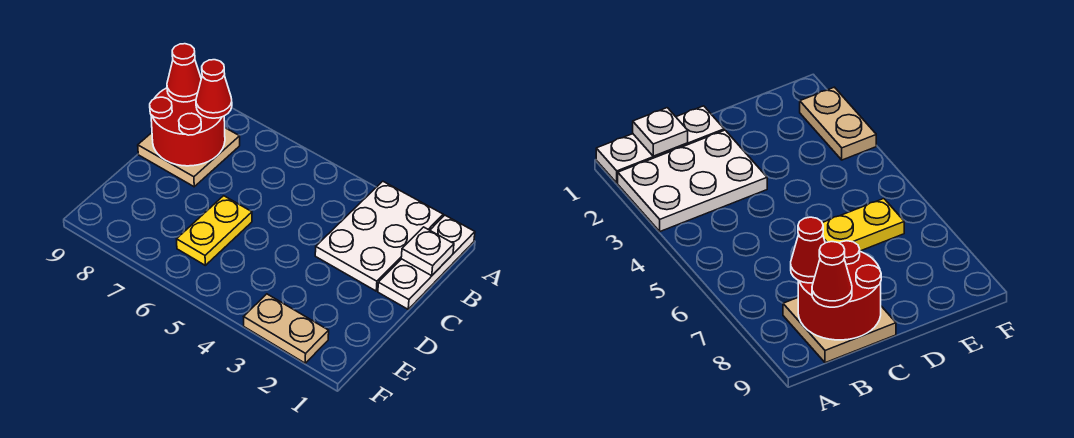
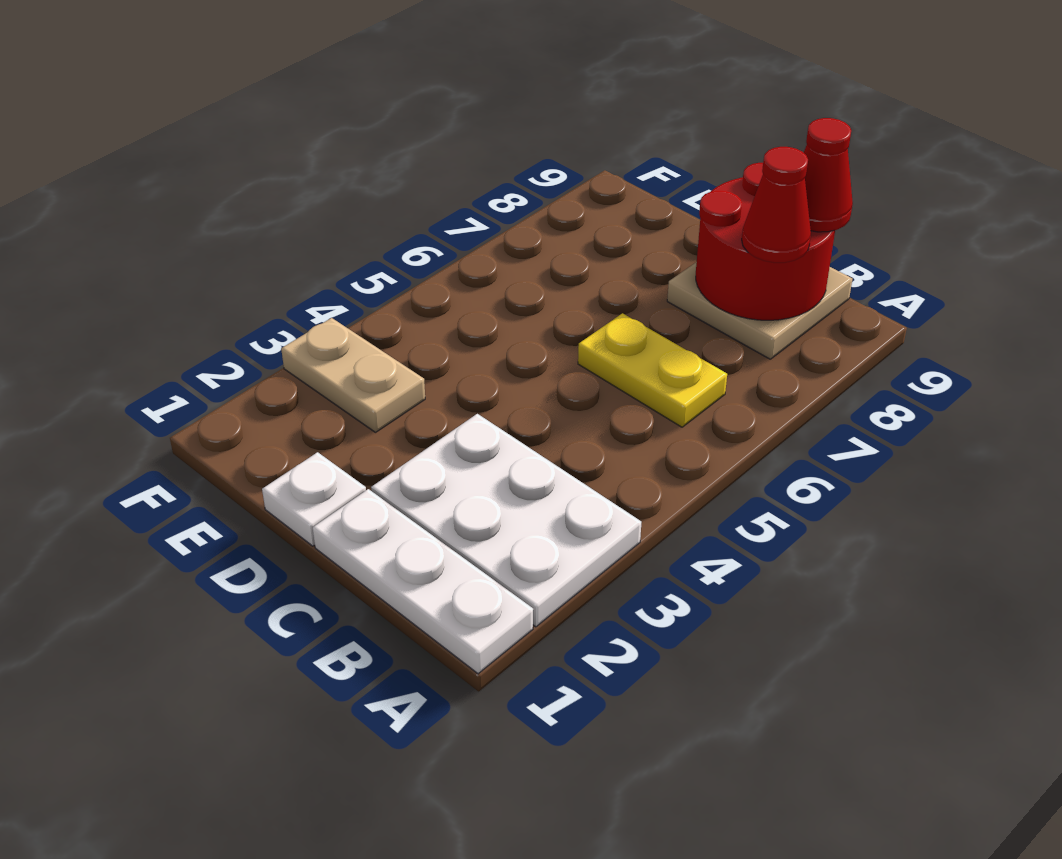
white plate B1 level 2 -> white plate D1 level 1
yellow plate D6:E6 level 1 -> yellow plate B6:C6 level 1
tan plate F2:F3 level 1 -> tan plate E3:F3 level 1

